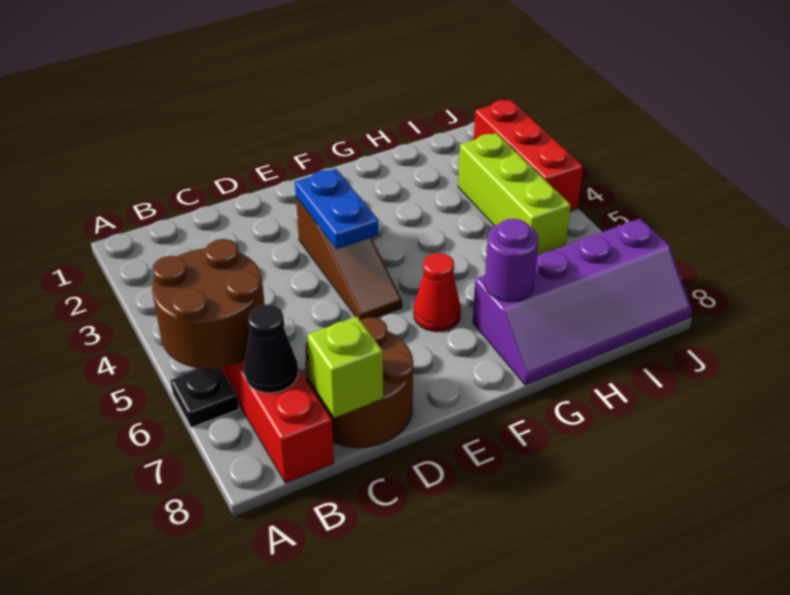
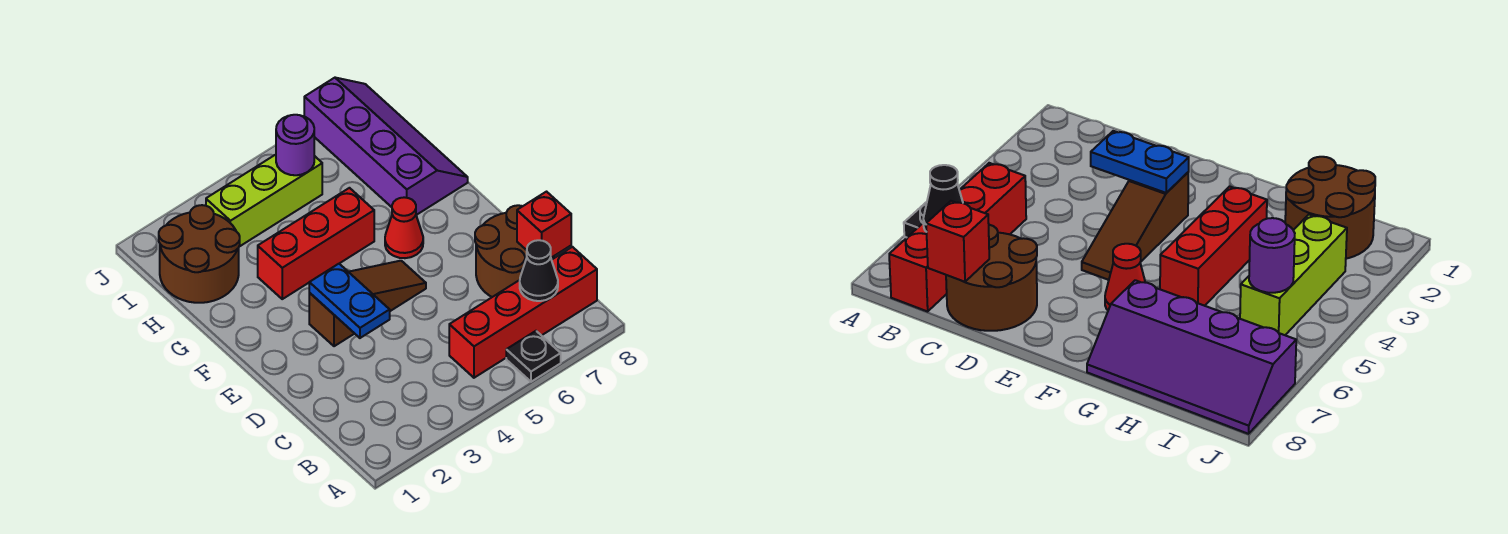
brown round brick A5:B6 level 2 -> brown round brick H1:I2 level 1
lime brick C8 level 2 -> red brick C8 level 2
blue plate E3:E4 level 2 -> blue plate D3:E3 level 2
purple round brick G7 level 2 -> purple round brick I5 level 2
red brick J2:J4 level 1 -> red brick G3:G5 level 1

